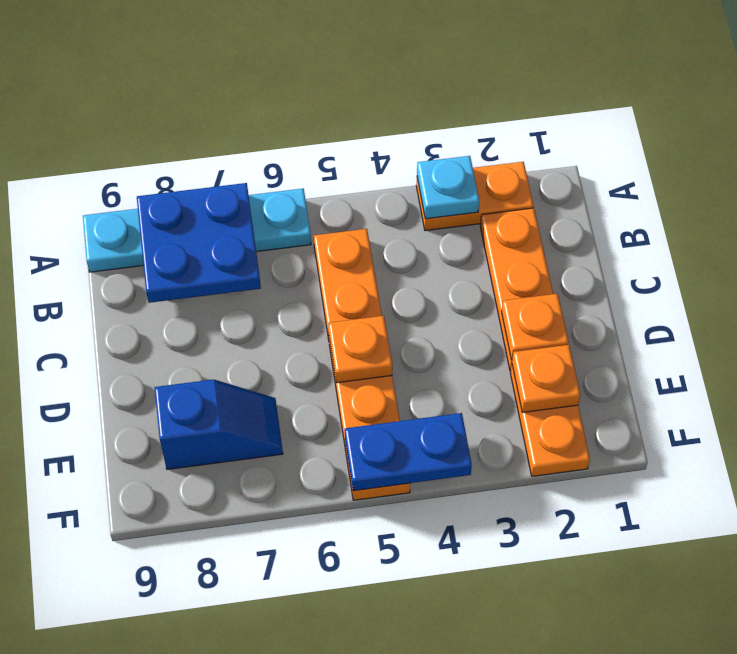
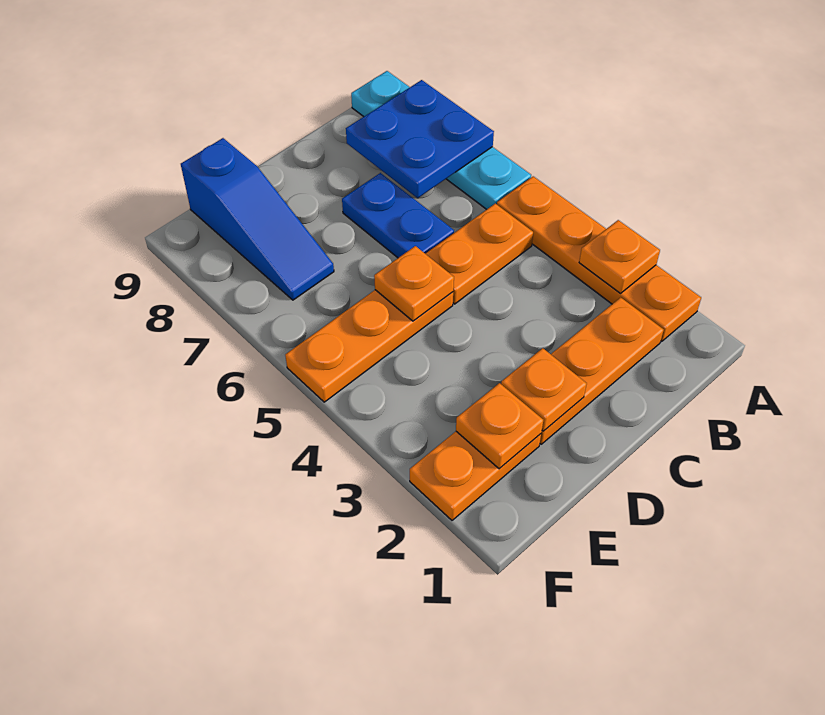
orange plate A2:A3 level 1 -> orange plate A2:A5 level 1
cyan plate A3 level 2 -> orange plate A3 level 2
blue slope E7:E8 level 1 top 8 -> blue slope E7:E9 level 1 top 9
blue plate F4:F5 level 2 -> blue plate C6:C7 level 1

